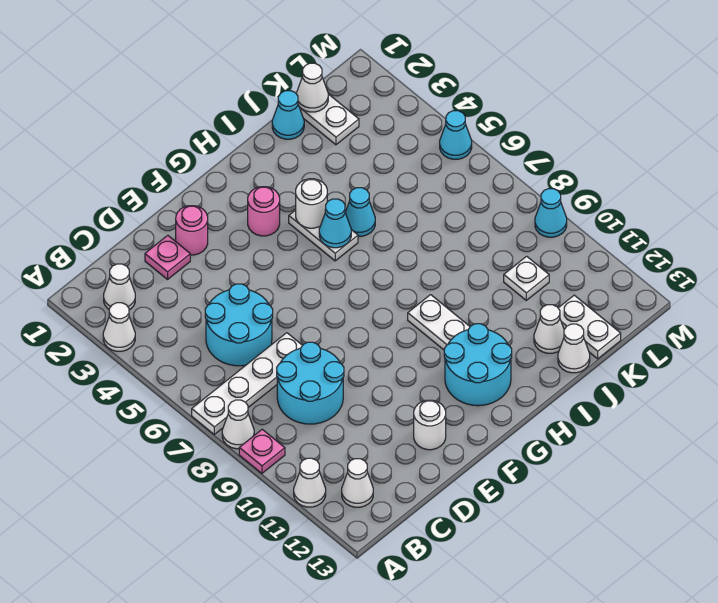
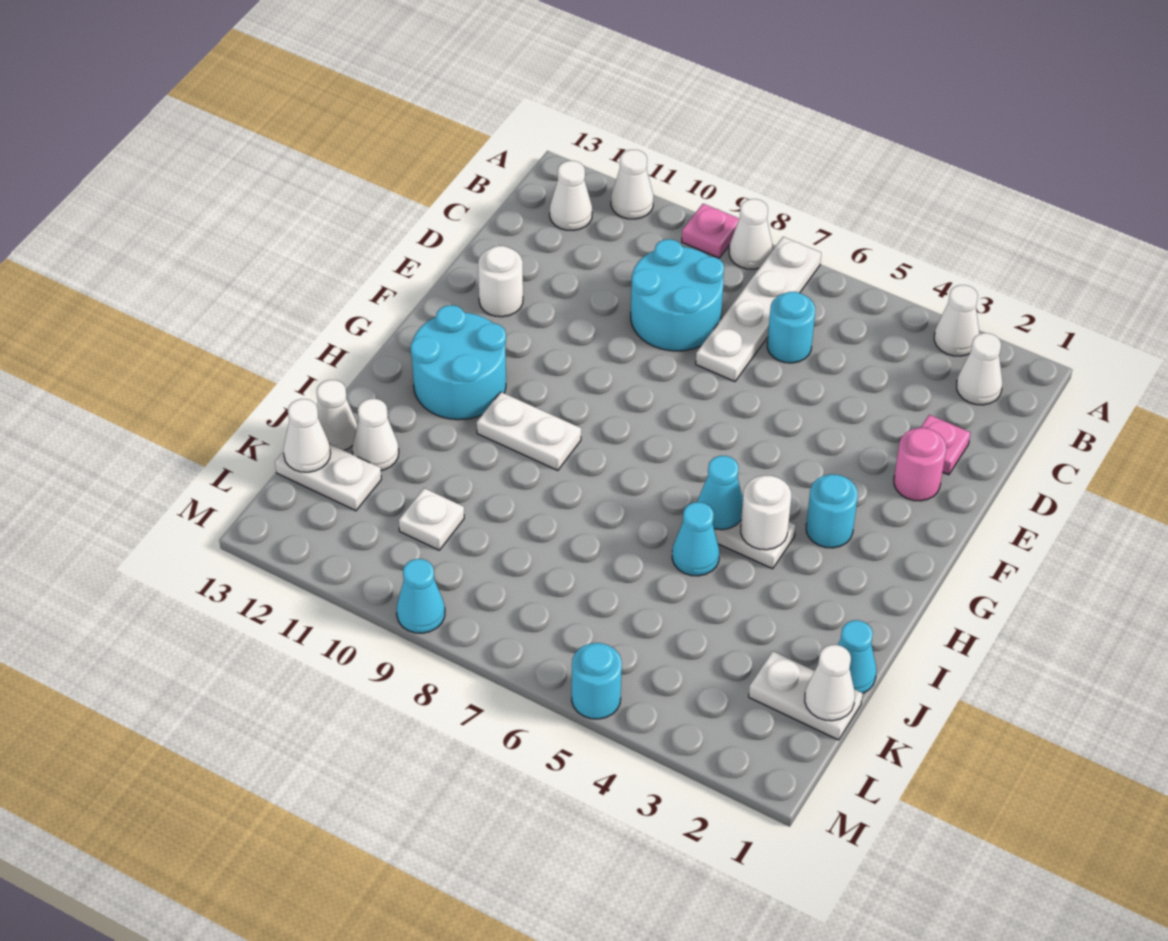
cyan round brick C5:D6 level 1 -> cyan round brick C6 level 1
pink round brick G3 level 1 -> cyan round brick G3 level 1
none -> white cone K13 level 2
cyan cone M5 level 1 -> cyan round brick M5 level 1

